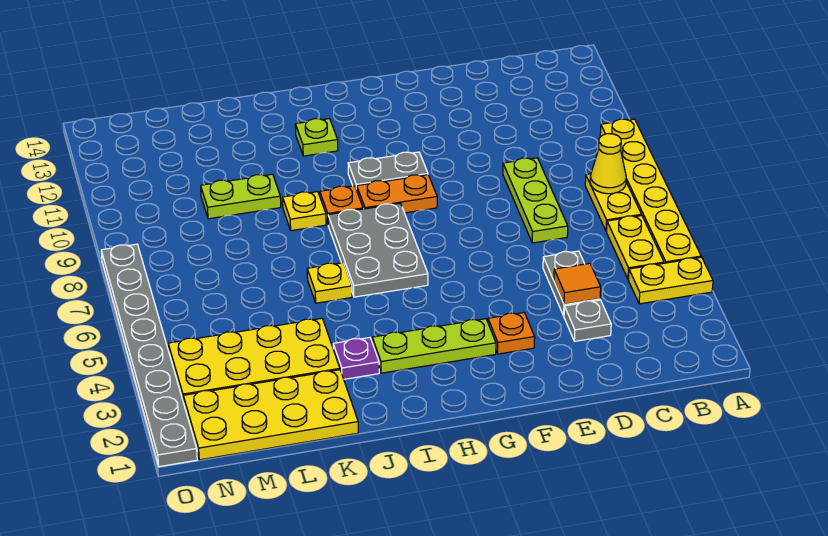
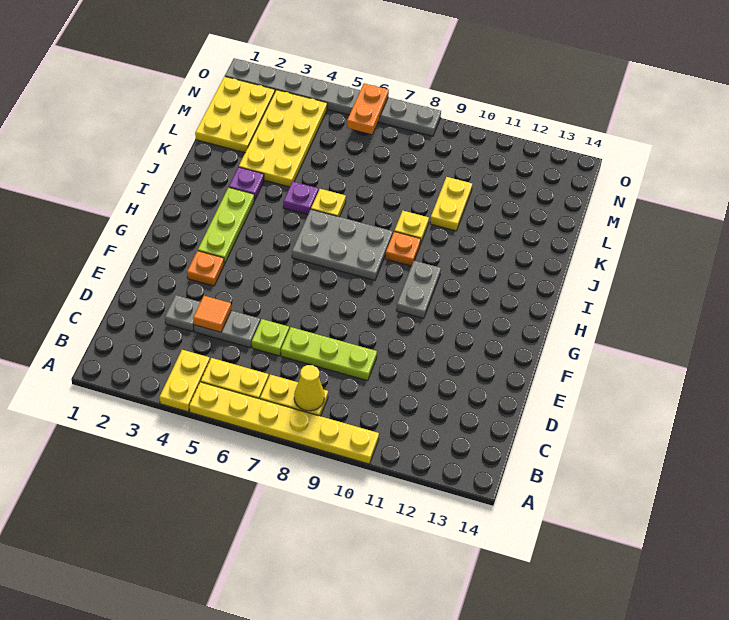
orange plate G9:H9 level 1 -> orange plate N6:O6 level 2
lime plate I12 level 1 -> lime plate D6 level 1
none -> purple plate J5 level 1
yellow plate K1:N2 level 1 -> yellow plate L1:N2 level 1
lime plate K10:L10 level 1 -> yellow plate K10:L10 level 1

